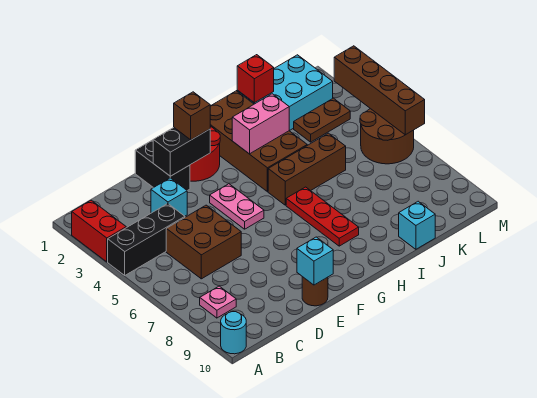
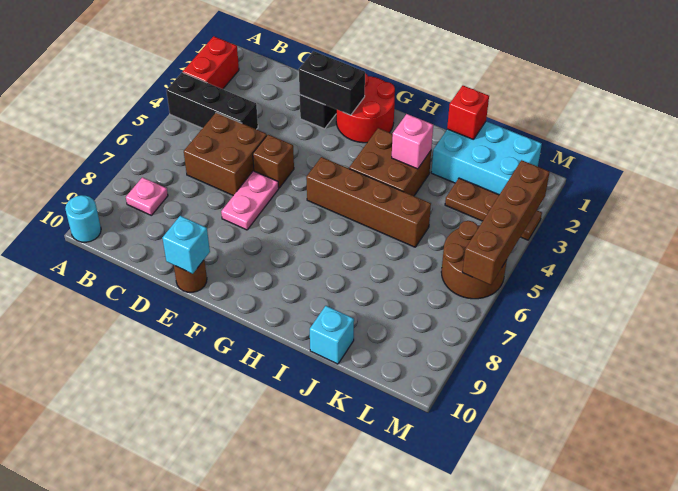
cyan brick D3 level 1 -> none
brown brick F2 level 3 -> brown brick E5 level 1
pink plate F4:F5 level 1 -> pink plate E6:E7 level 1
brown brick H1:I4 level 1 -> brown brick H3:I4 level 1
pink brick H3:I3 level 2 -> pink brick I3 level 2
brown brick H5:J5 level 1 -> brown brick G5:J5 level 1
red plate H6:H8 level 1 -> none
brown plate K3:L3 level 1 -> brown plate K3:M3 level 1

